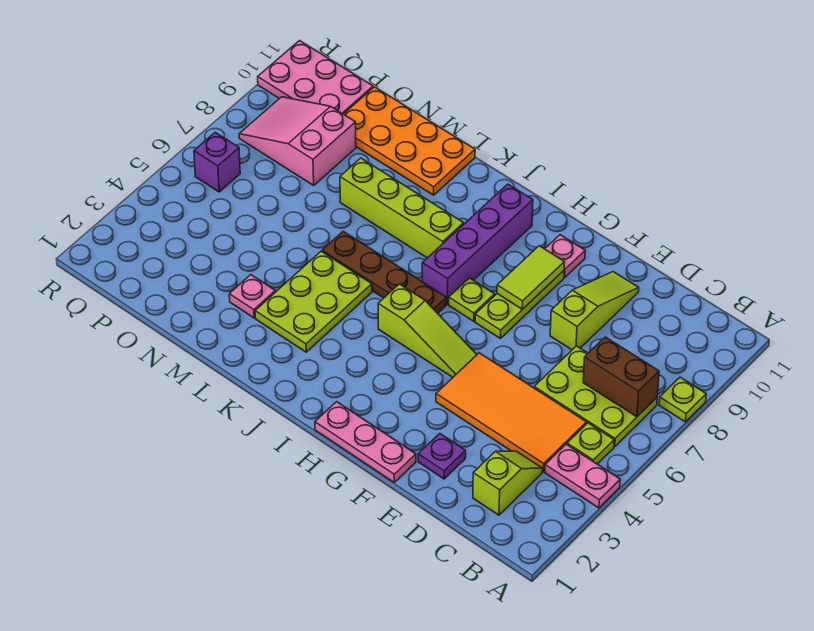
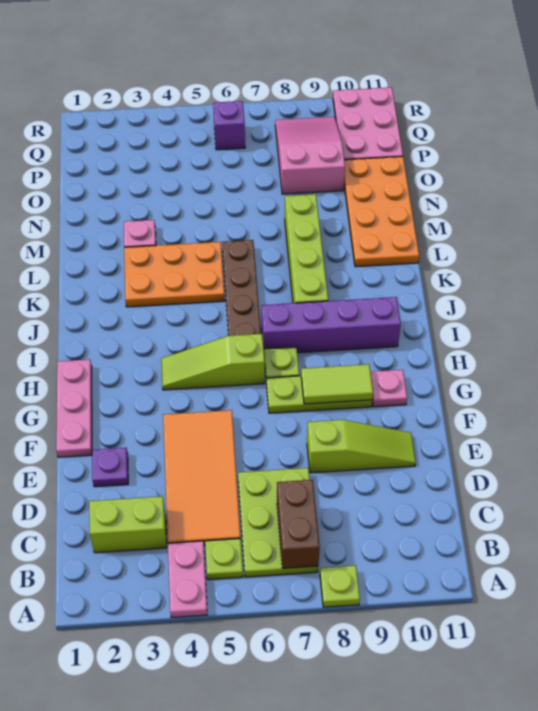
lime slope C2:C3 level 1 top 2 -> lime brick C2:C3 level 1
lime slope G5:I5 level 1 top I -> lime slope H4:H6 level 1 top 6
lime plate K3:L5 level 1 -> orange plate K3:L5 level 1

